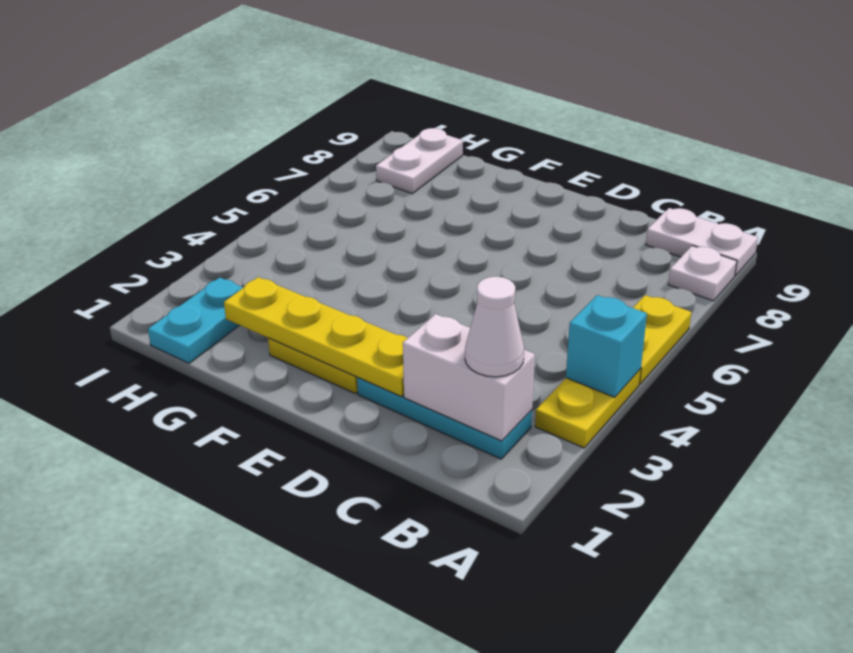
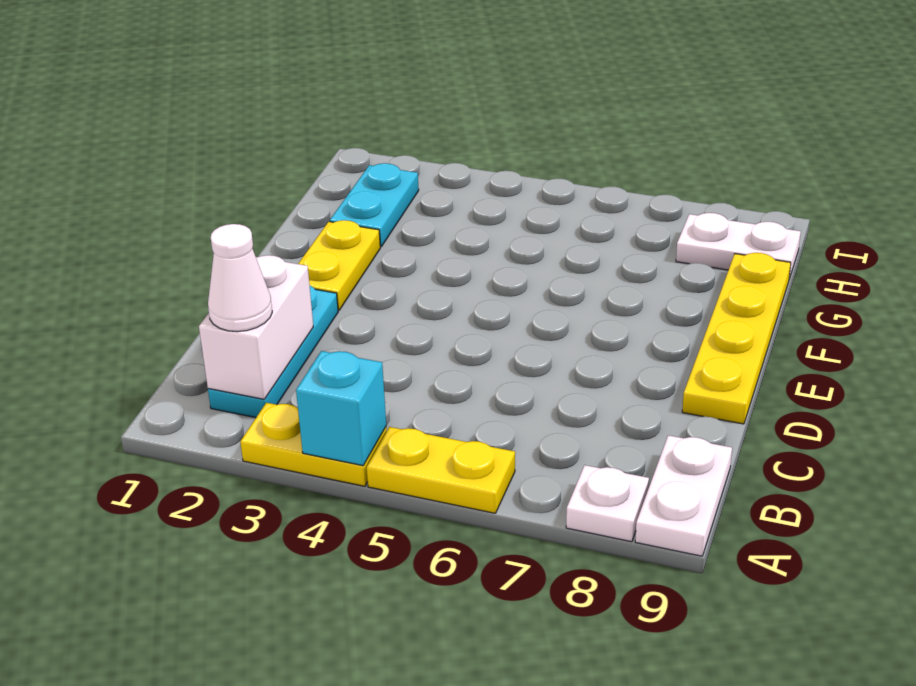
yellow plate D2:G2 level 2 -> yellow plate D9:G9 level 1
cyan plate H1:H2 level 1 -> cyan plate G2:H2 level 1

